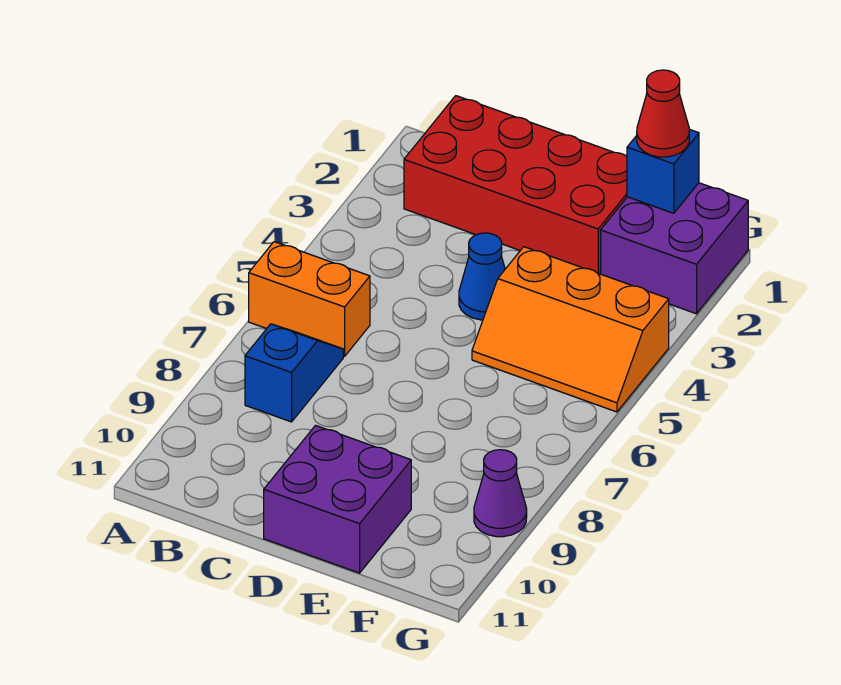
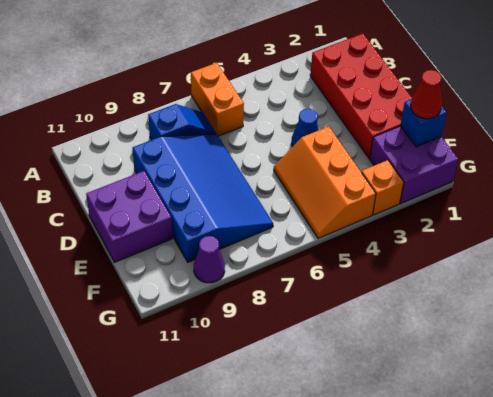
none -> blue slope C7:F9 level 1 top 9
none -> orange brick G3 level 1

